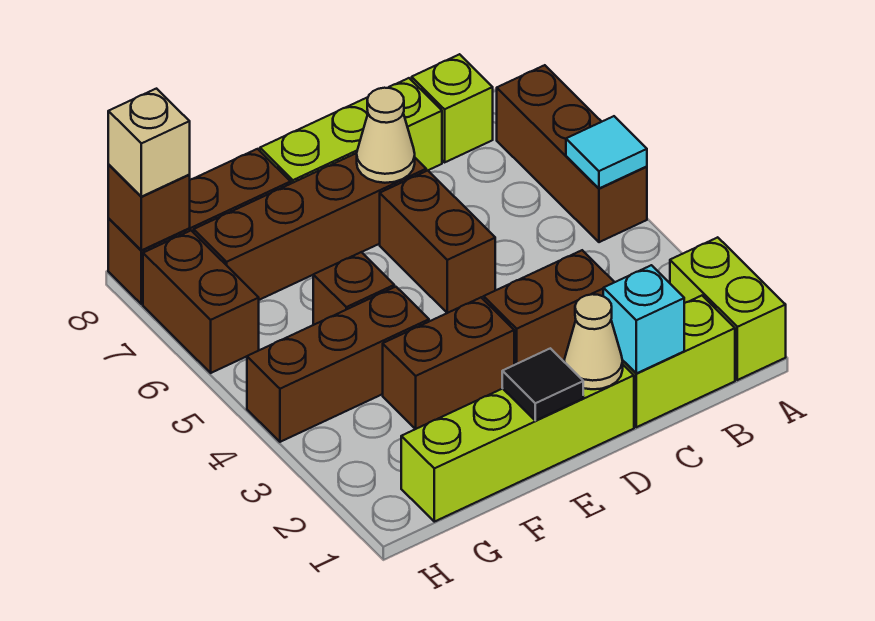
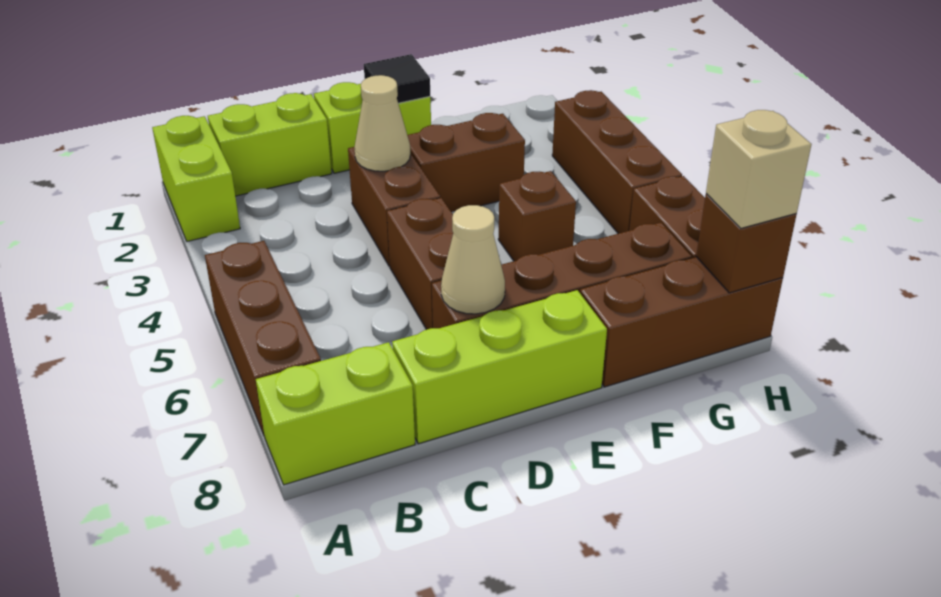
cyan tile A5 level 2 -> none
lime brick B8 level 1 -> lime brick A8:B8 level 1
cyan brick C1 level 2 -> none
brown brick C3:D3 level 1 -> brown brick D3:D4 level 1
lime brick D1:G1 level 1 -> lime brick D1:E1 level 1
tan cone D1 level 2 -> tan cone D3 level 2
brown brick F4:H4 level 1 -> brown brick H3:H5 level 1

